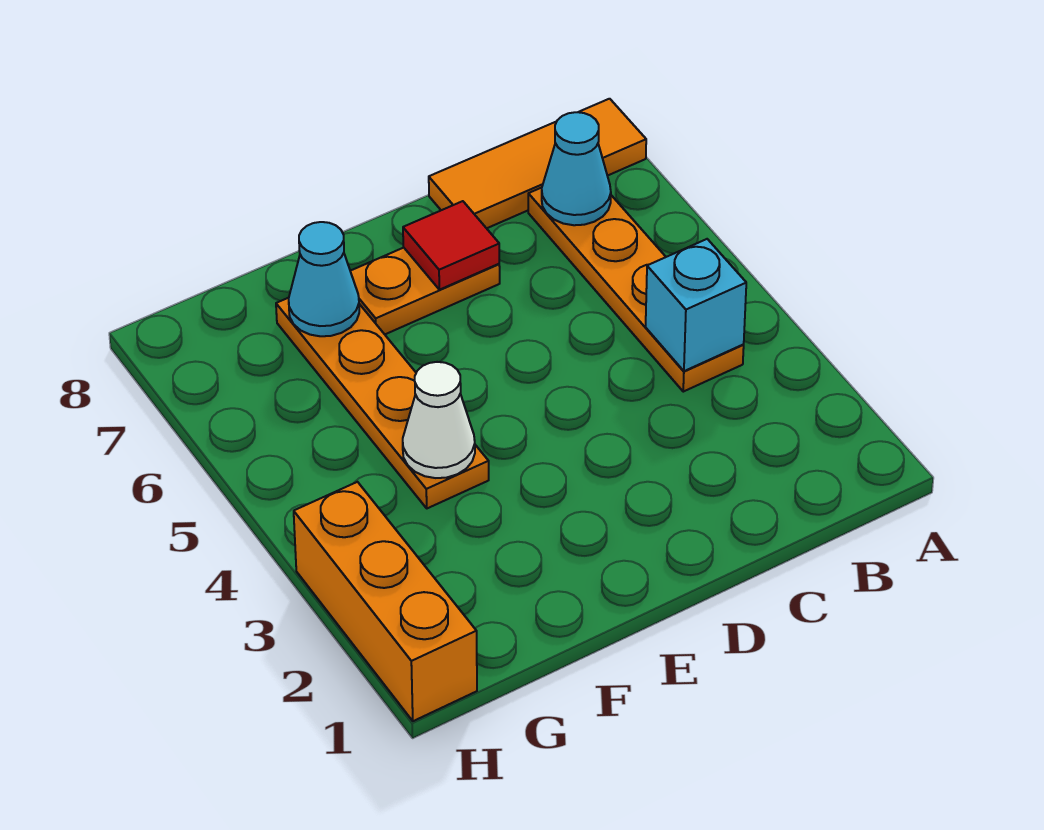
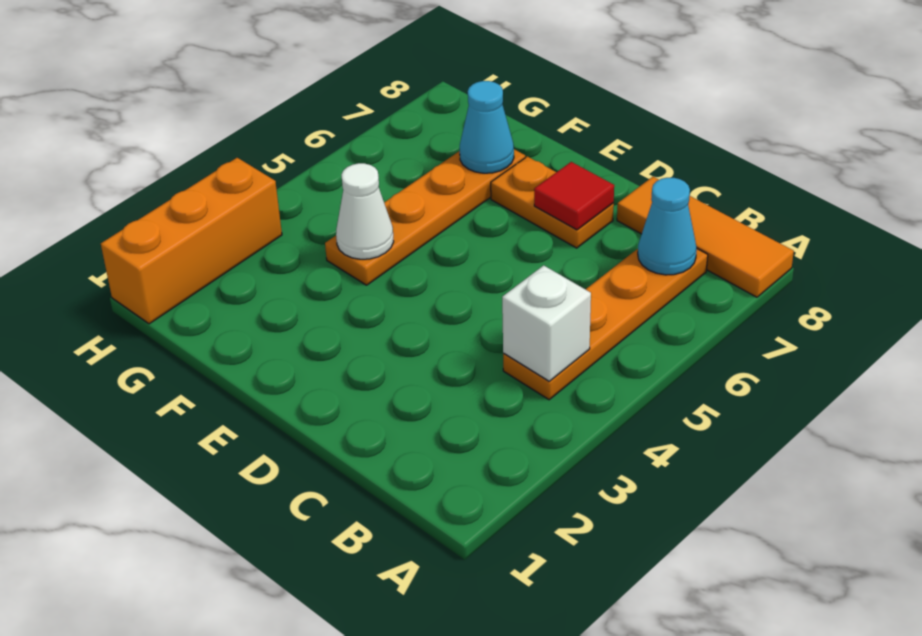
cyan brick B4 level 2 -> white brick B4 level 2

